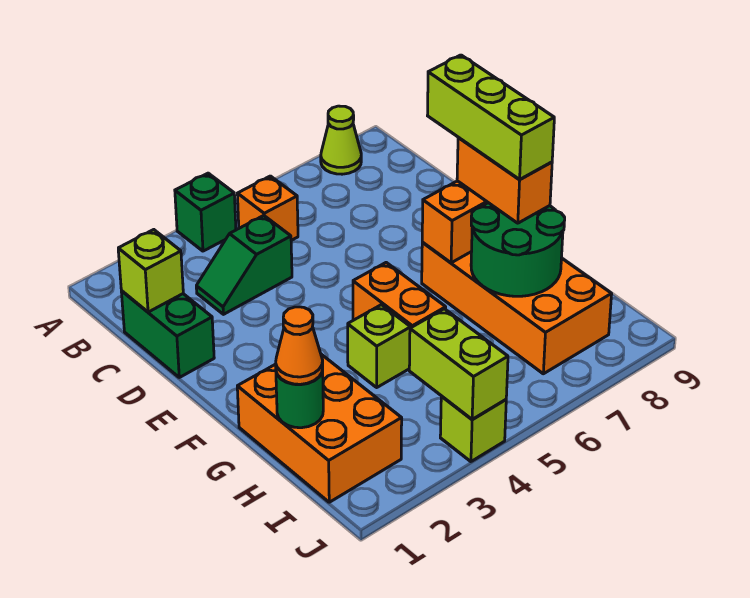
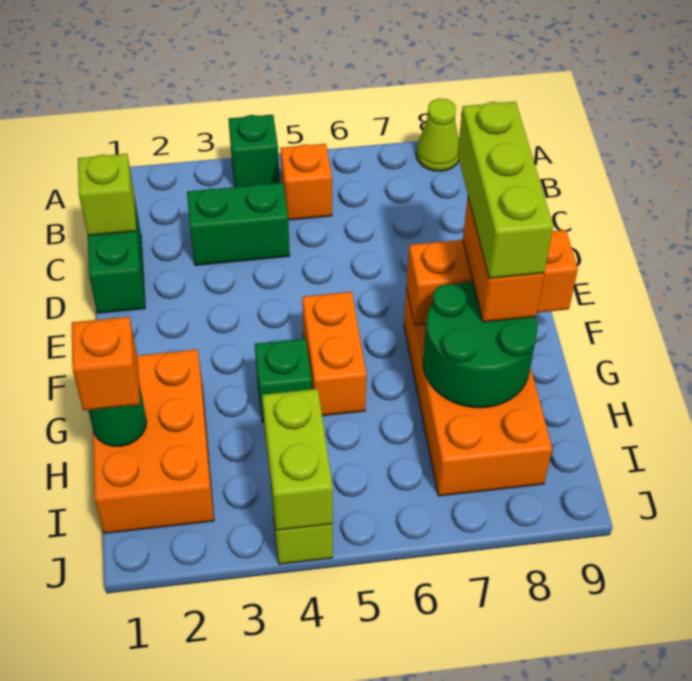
green slope C3:C4 level 1 top 4 -> green brick C3:C4 level 1
lime brick G4 level 1 -> green brick G4 level 1
orange cone H1 level 3 -> orange brick H1 level 3

